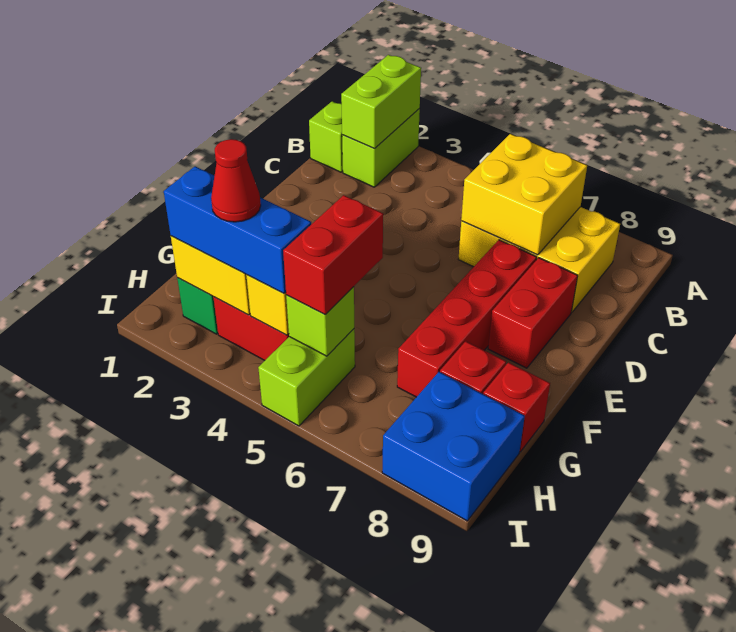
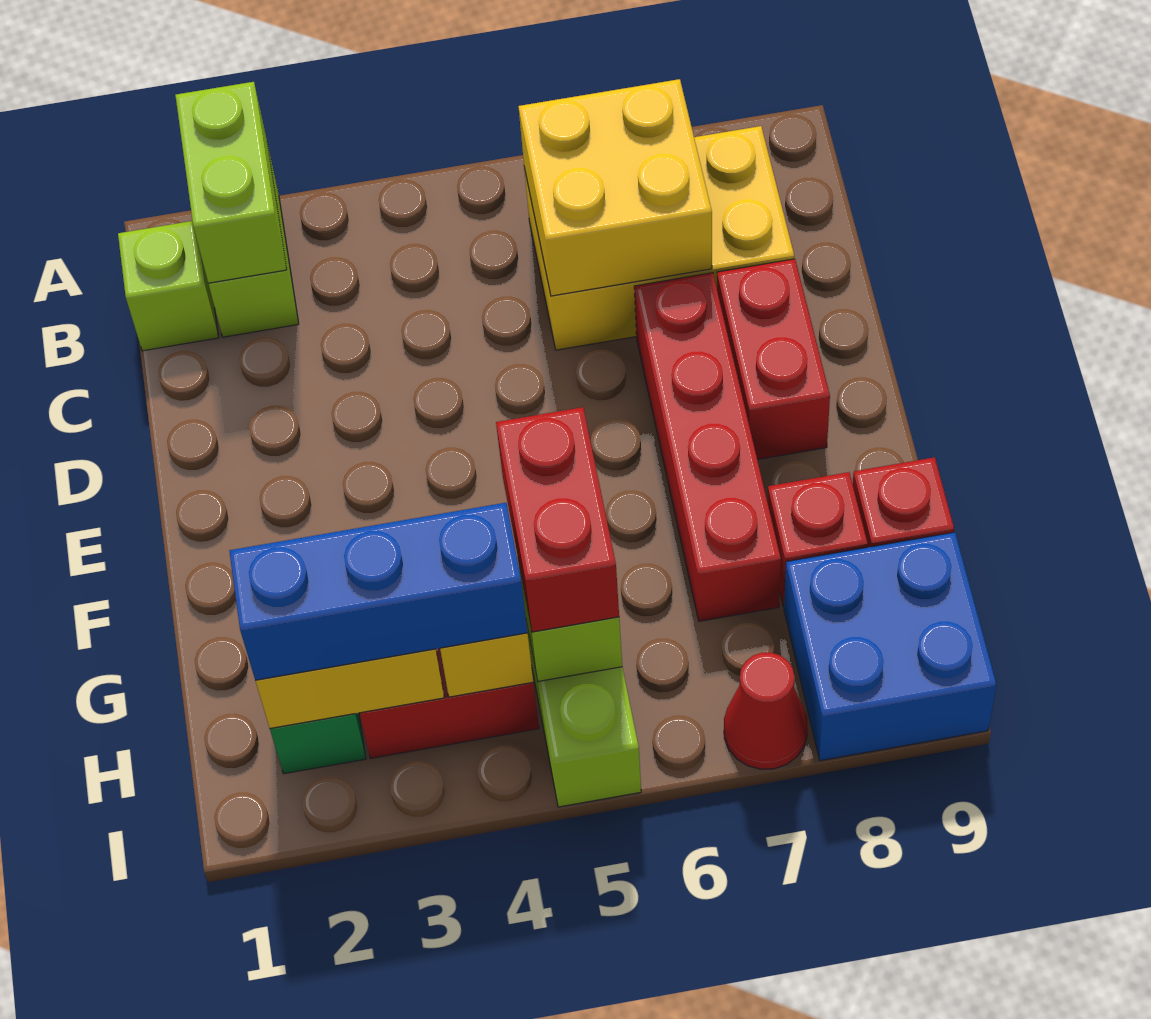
red cone H3 level 4 -> red cone I7 level 1

